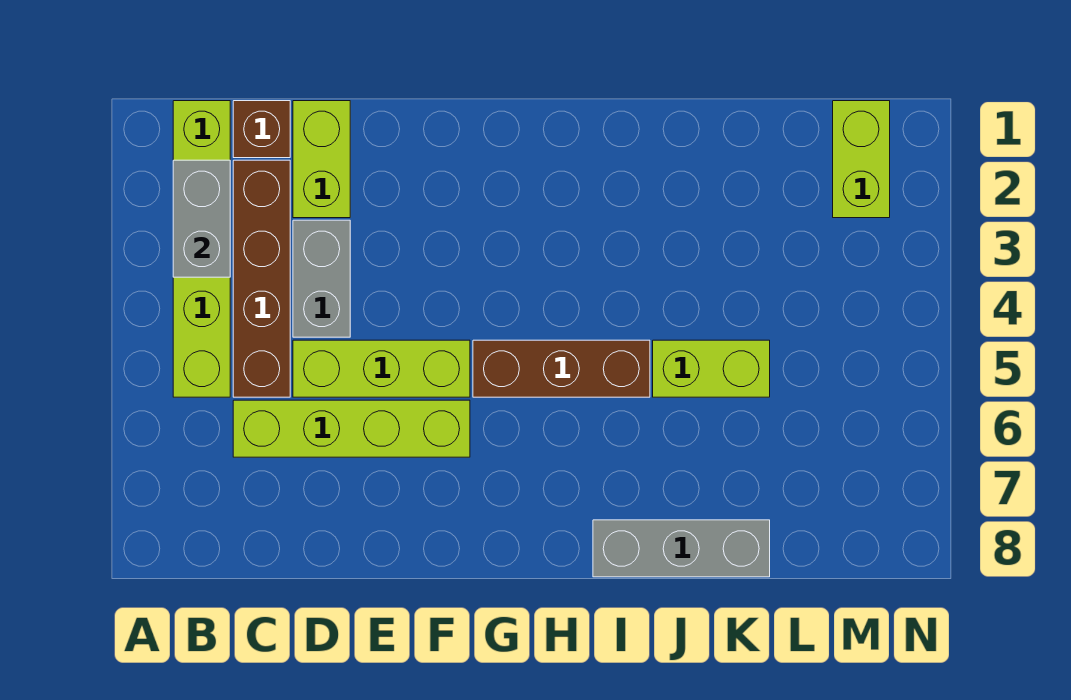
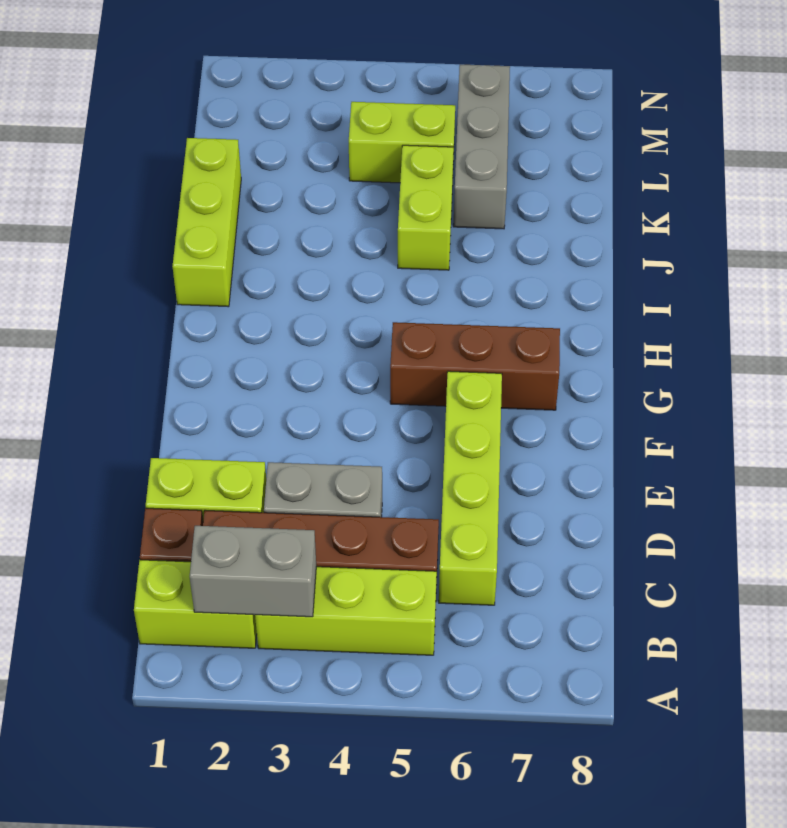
lime brick D5:F5 level 1 -> lime brick I1:K1 level 1
brown brick G5:I5 level 1 -> brown brick G5:G7 level 1
grey brick I8:K8 level 1 -> grey brick K6:M6 level 1
lime brick M1:M2 level 1 -> lime brick L4:L5 level 1

